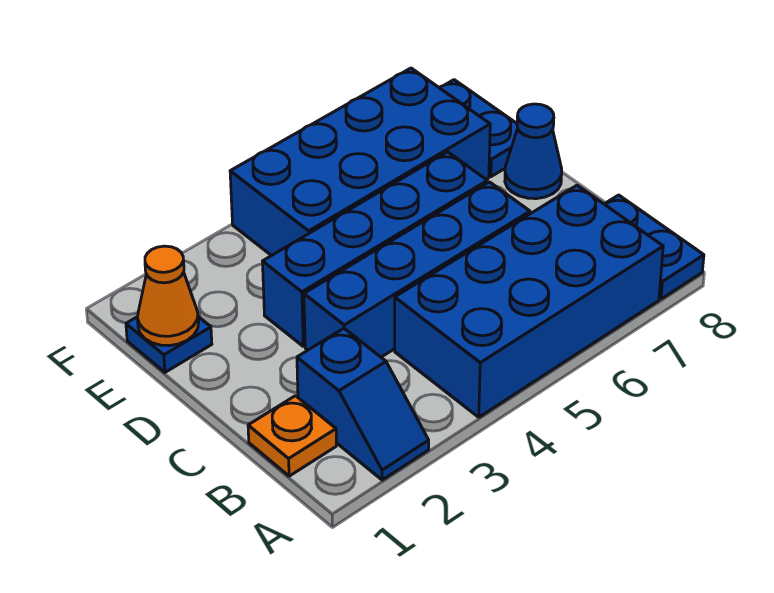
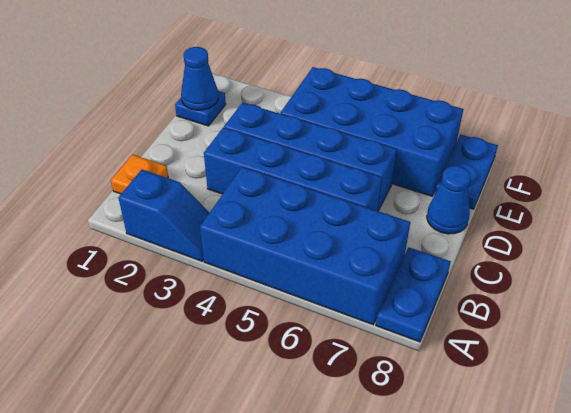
blue slope A2:B2 level 1 top B -> blue slope A2:A3 level 1 top 2
orange cone E1 level 2 -> blue cone E1 level 2

